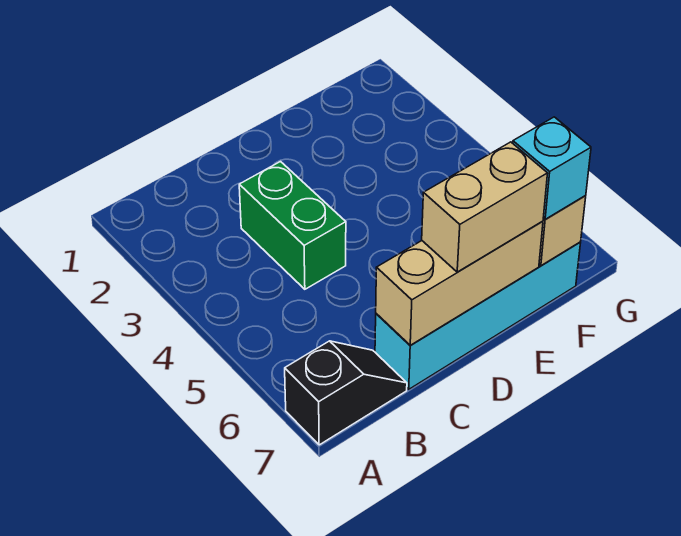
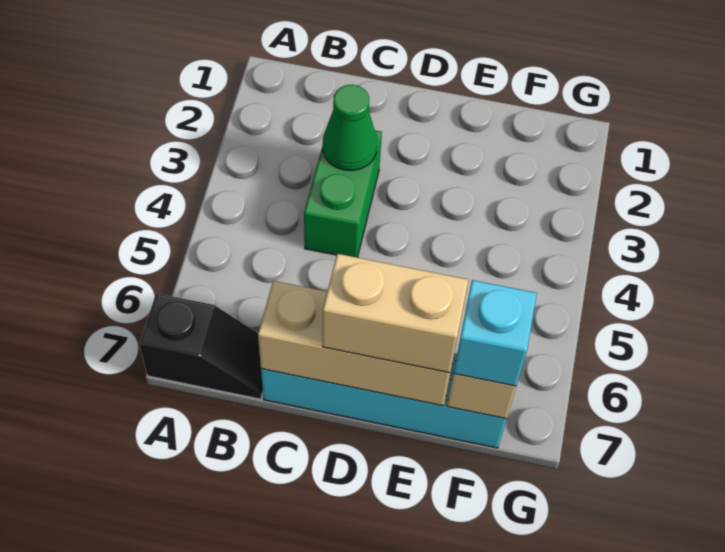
none -> green cone C3 level 2

